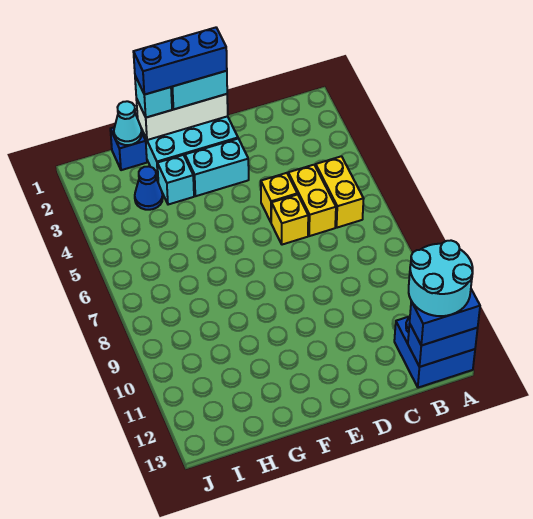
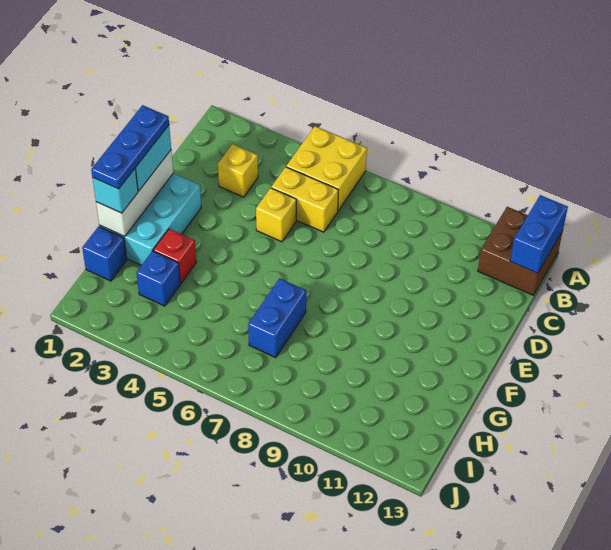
blue brick A12:B13 level 1 -> brown brick A12:B13 level 1
cyan round brick A12:B13 level 4 -> none
blue brick A13:B13 level 3 -> blue brick G7:H7 level 1
yellow brick B5:B6 level 1 -> yellow brick A5:B6 level 1
yellow brick D6 level 1 -> yellow brick C3 level 1
blue brick E1:G1 level 4 -> blue plate E1:G1 level 4
cyan brick E3:F3 level 1 -> none
cyan brick G3 level 1 -> red brick G3 level 1
cyan cone H1 level 2 -> none
blue cone H3 level 1 -> blue brick H3 level 1

